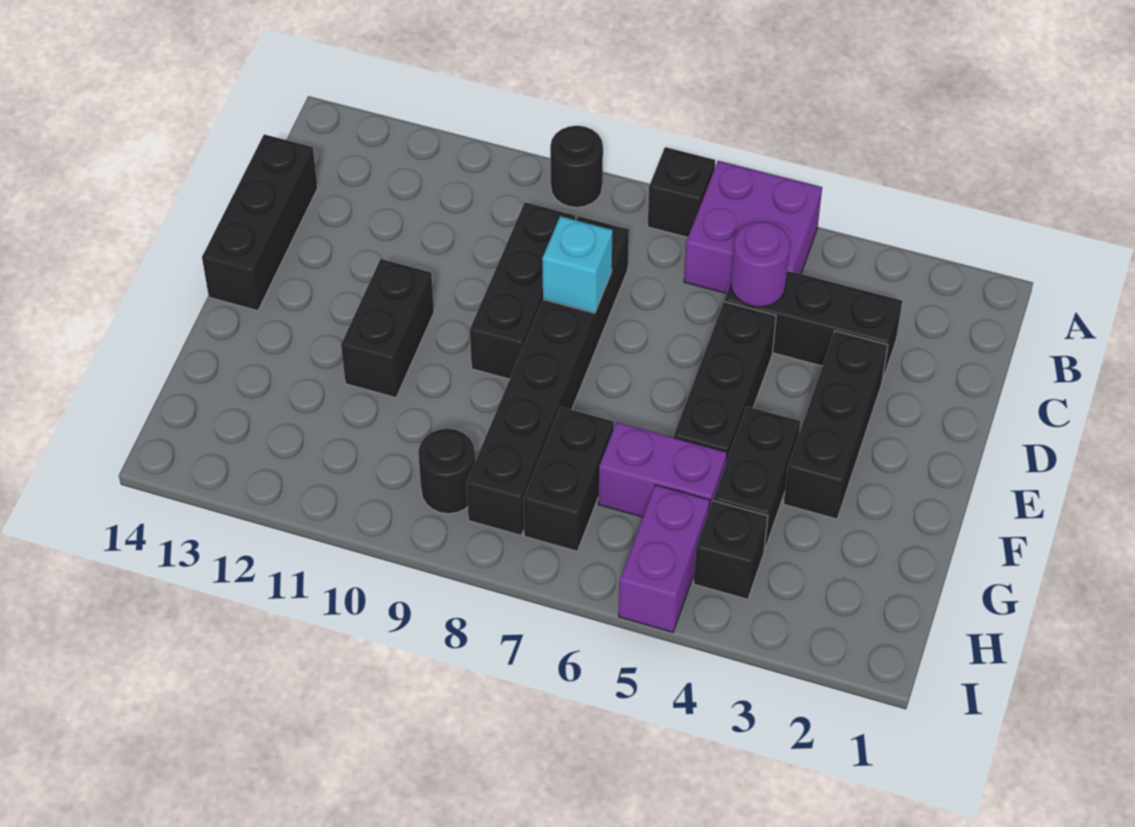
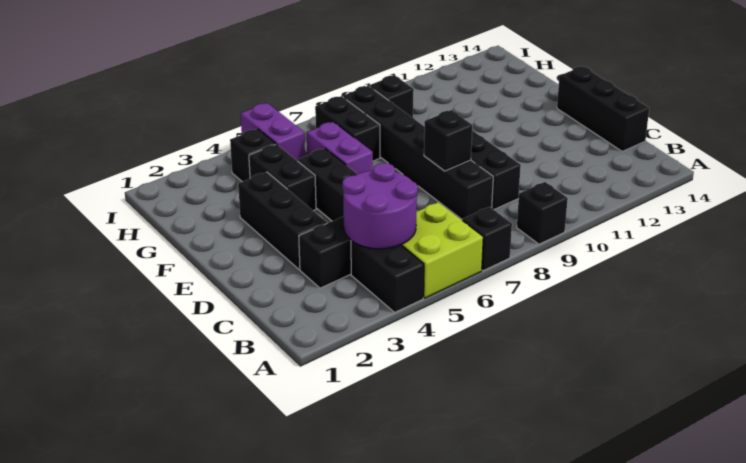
purple brick A5:B6 level 1 -> lime brick A5:B6 level 1
black round brick A9 level 1 -> black brick A9 level 1
purple round brick C5 level 2 -> purple round brick B4:C5 level 2
cyan brick D8 level 2 -> black brick D8 level 2
black brick E11:F11 level 1 -> black brick A4:B4 level 1
purple brick G5:G6 level 1 -> purple brick F6:G6 level 1
black round brick H9 level 1 -> black brick H9 level 1

